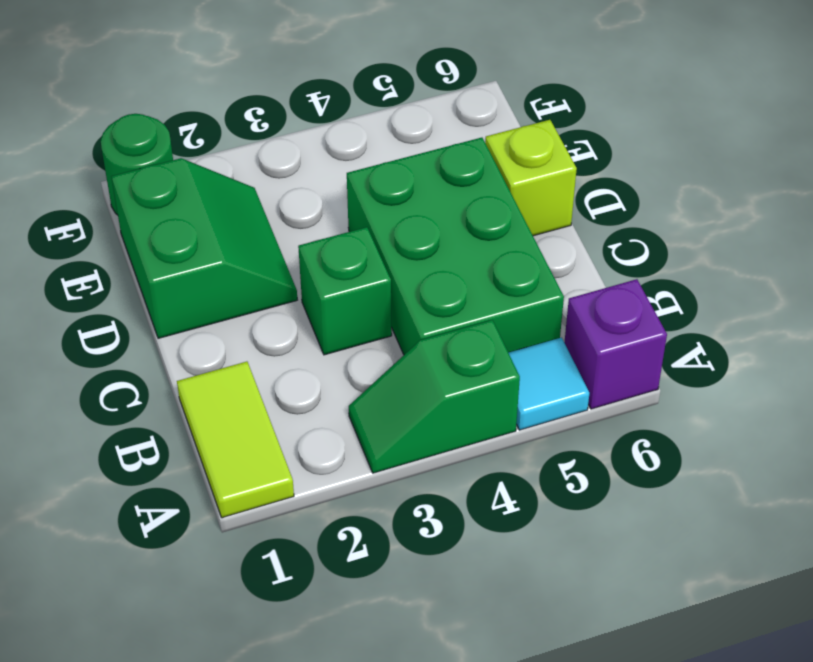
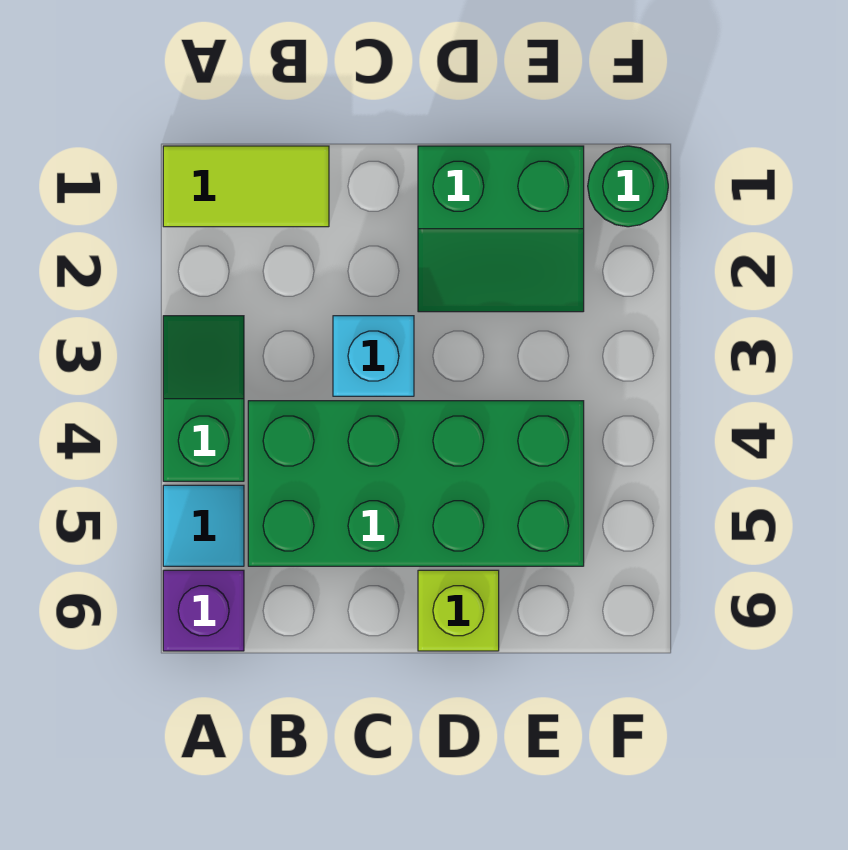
green brick B4:D5 level 1 -> green brick B4:E5 level 1
green brick C3 level 1 -> cyan brick C3 level 1

